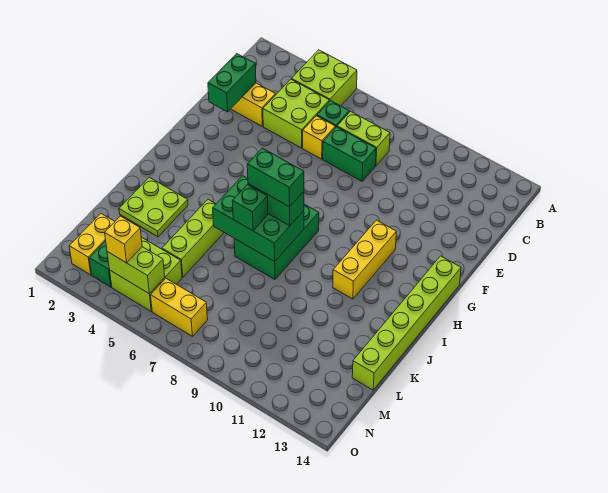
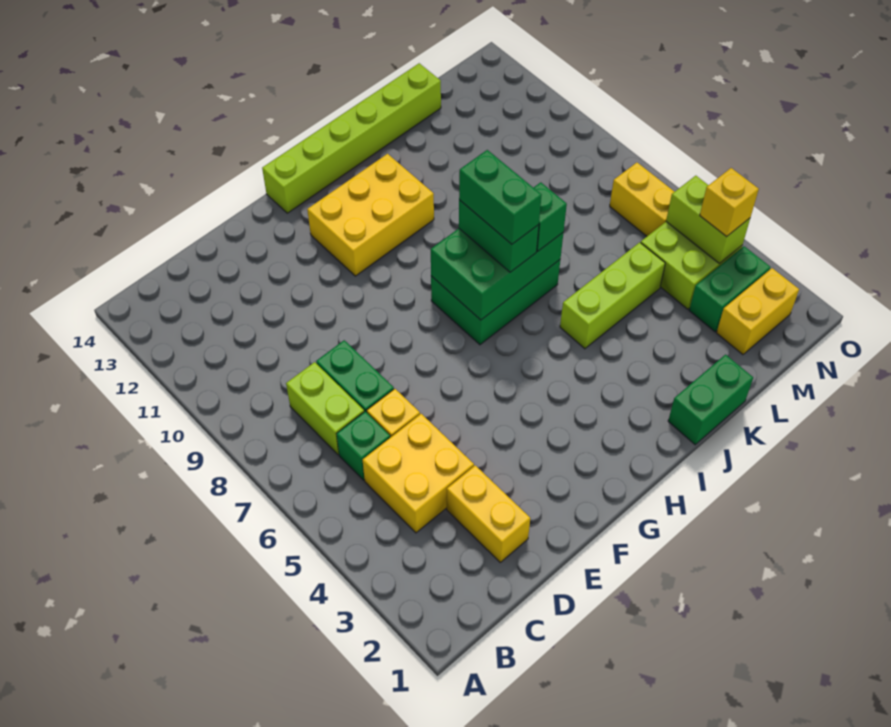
lime brick A4:B5 level 1 -> none
lime brick C4:D5 level 1 -> yellow brick C4:D5 level 1
green brick D2:E2 level 2 -> green brick J1:K1 level 1
yellow brick G11:I11 level 1 -> yellow brick G11:I12 level 1
green brick I6:J8 level 2 -> green brick H7:J8 level 2
lime plate J2:K3 level 1 -> none

